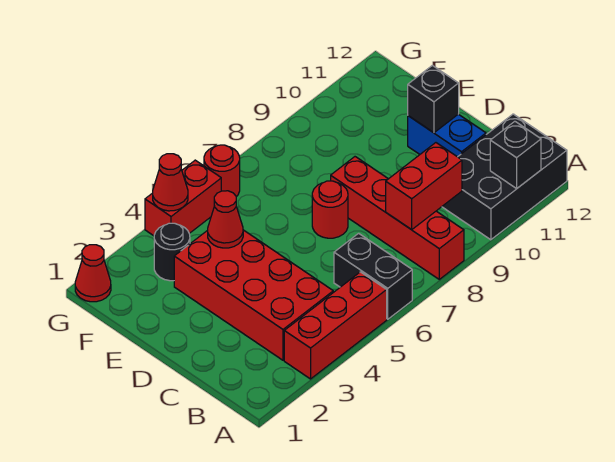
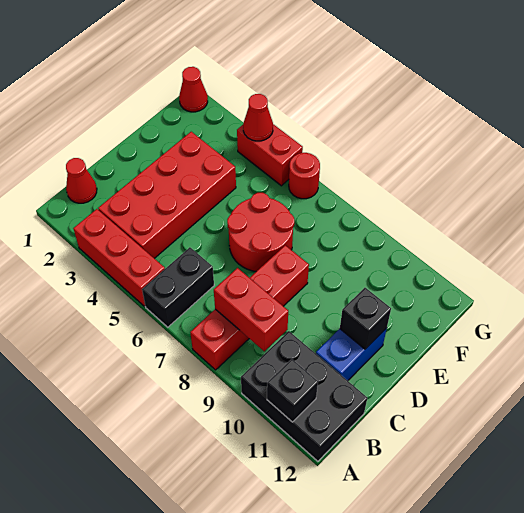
red round brick D7 level 1 -> red round brick D6:E7 level 1
red cone E4 level 2 -> red cone B1 level 1
black round brick F3 level 1 -> none

